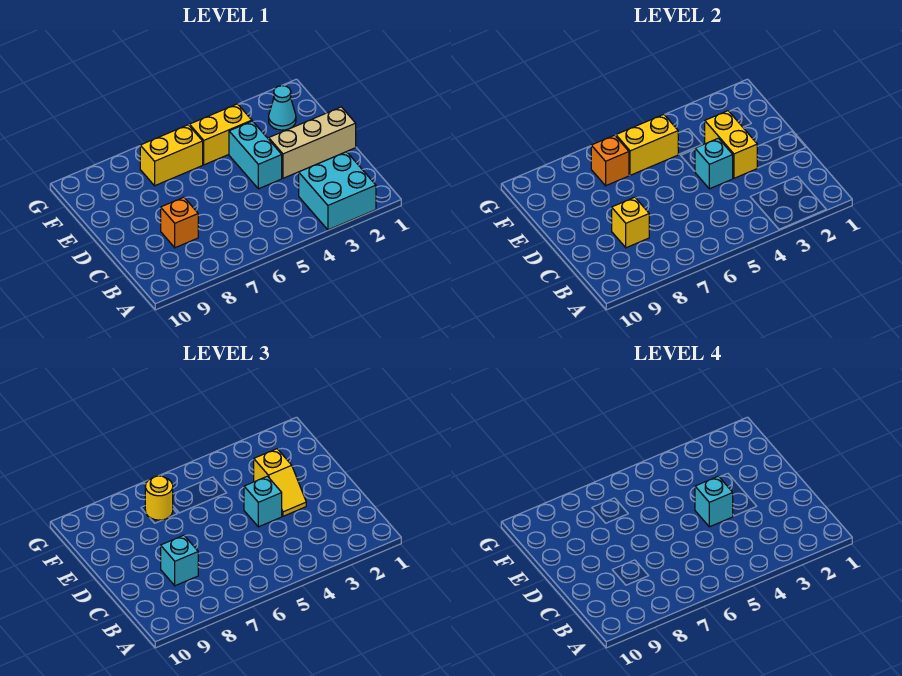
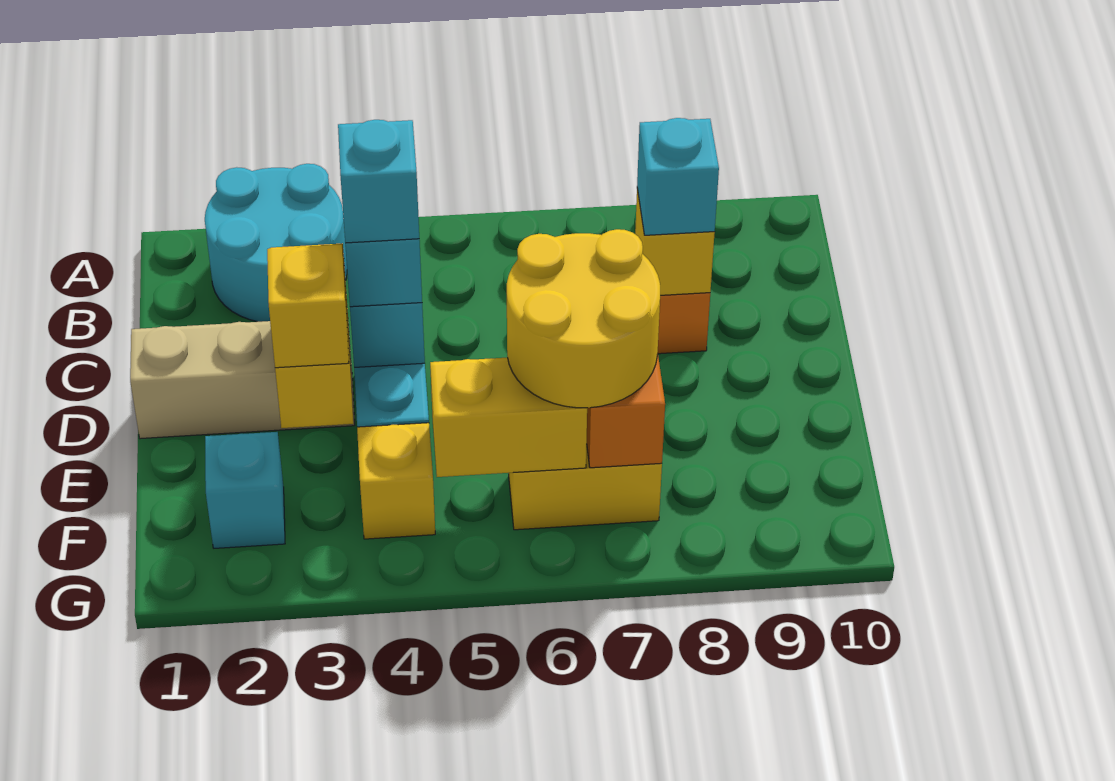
cyan brick A2:B3 level 1 -> cyan round brick A2:B3 level 1
cyan cone F2 level 1 -> cyan brick F2 level 1
yellow brick F4:F5 level 1 -> yellow brick F4 level 1
yellow round brick F7 level 3 -> yellow round brick E6:F7 level 3

